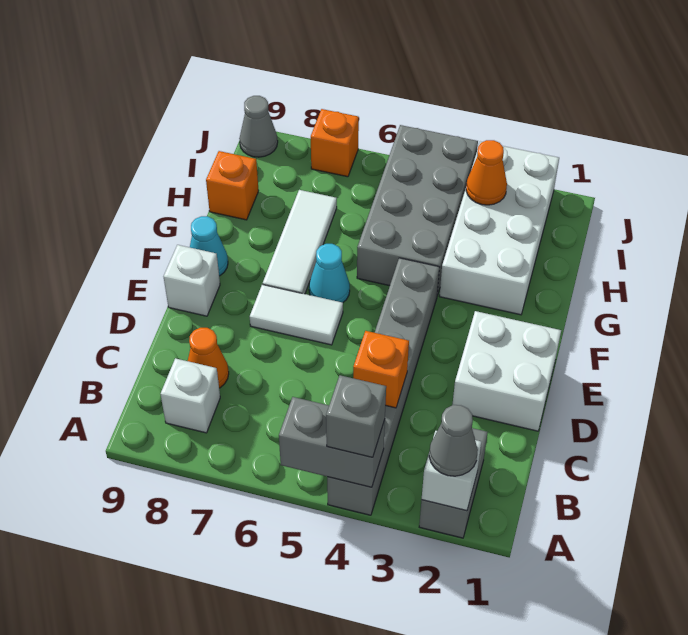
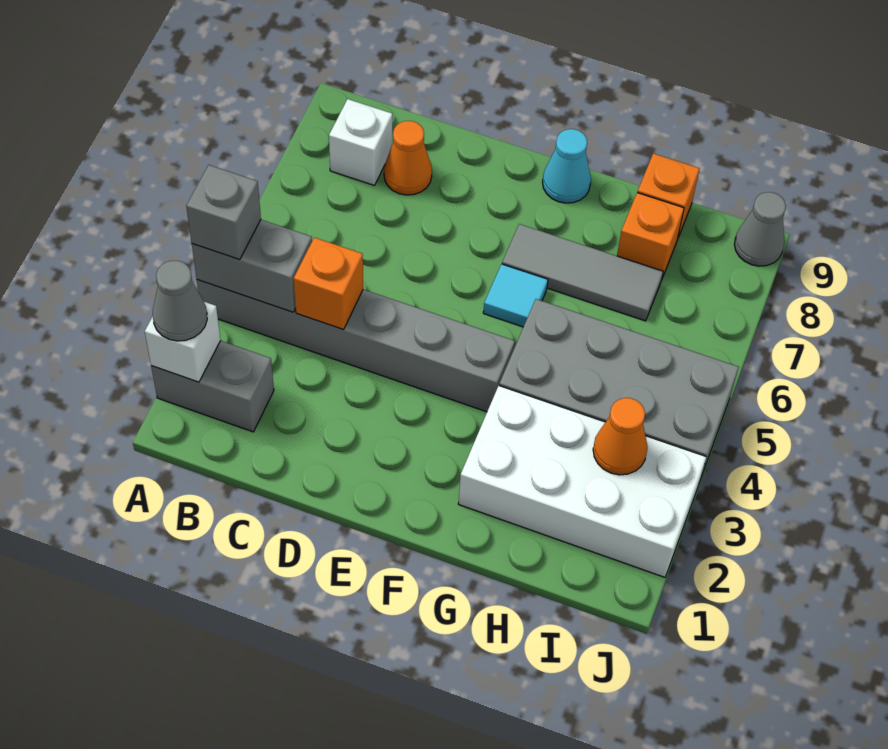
grey brick A4:A5 level 2 -> grey brick A4:B4 level 2
white brick D1:E2 level 1 -> none
white tile E6:E7 level 1 -> none
white brick E9 level 1 -> none
cyan cone F6 level 1 -> cyan tile F6 level 1
white tile F7:H7 level 1 -> grey tile F7:H7 level 1
orange brick J7 level 1 -> orange brick H8 level 1

